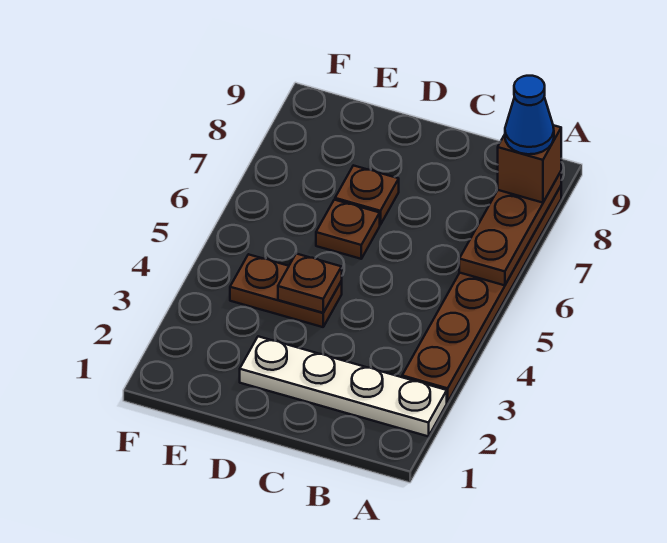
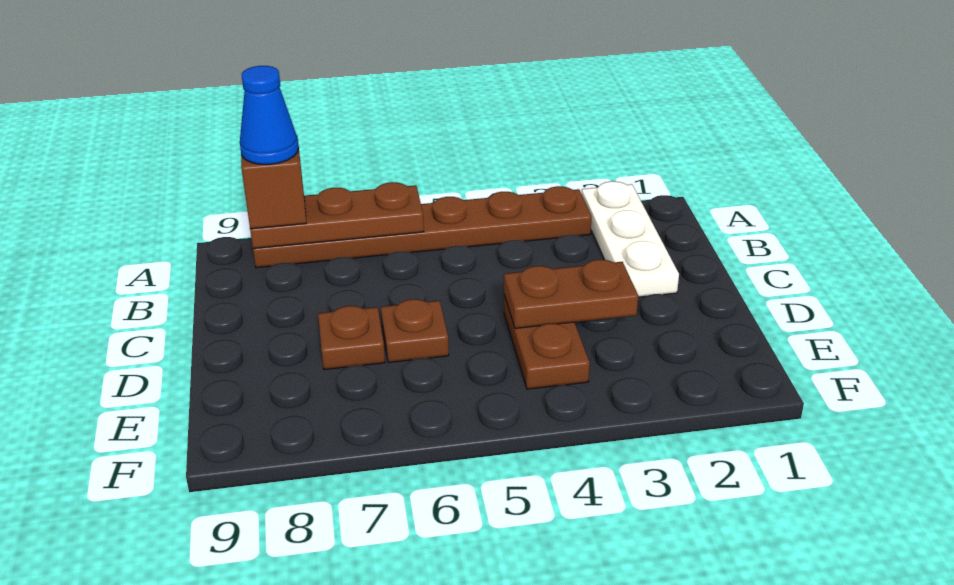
white plate A2:D2 level 1 -> white plate A2:C2 level 1
brown plate D4 level 2 -> brown plate D3:D4 level 2

